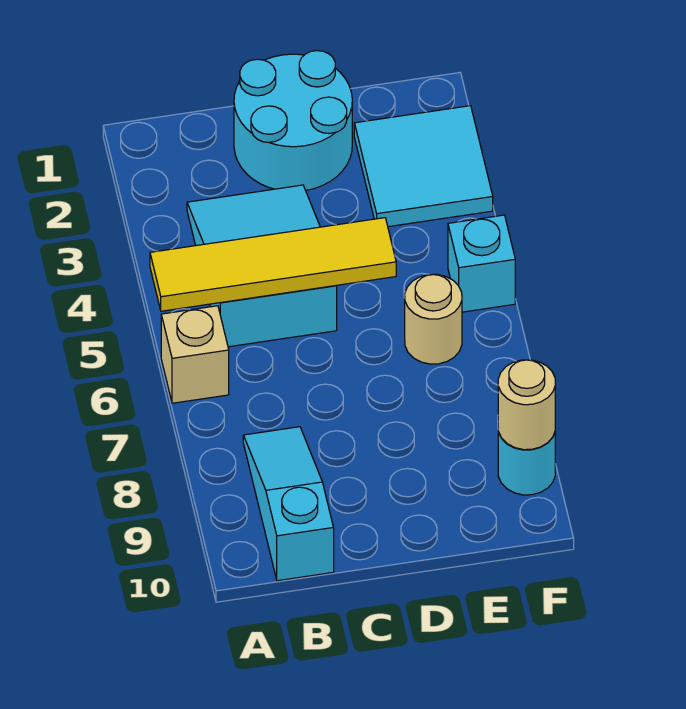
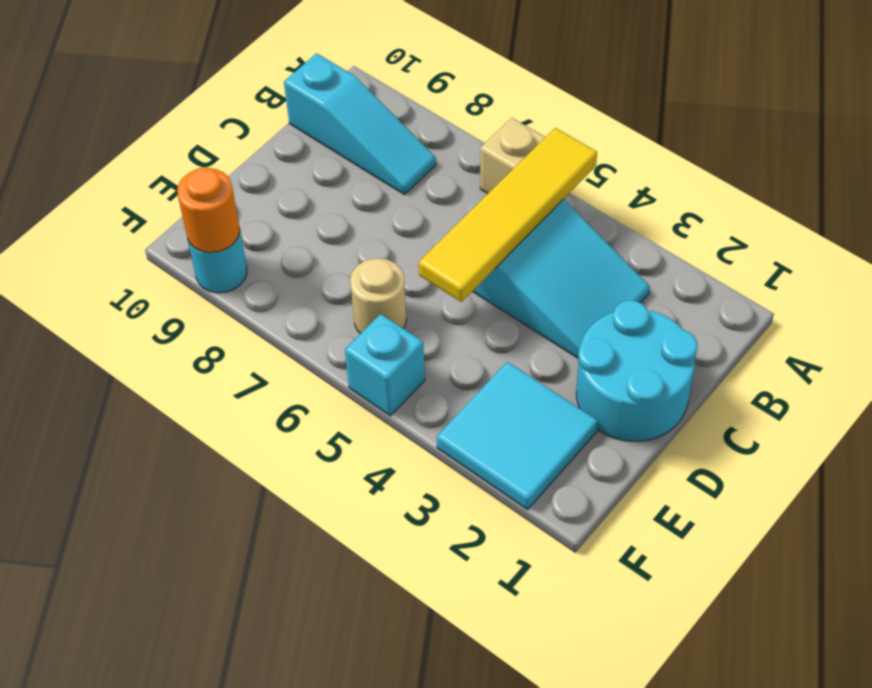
tan round brick F9 level 2 -> orange round brick F9 level 2

